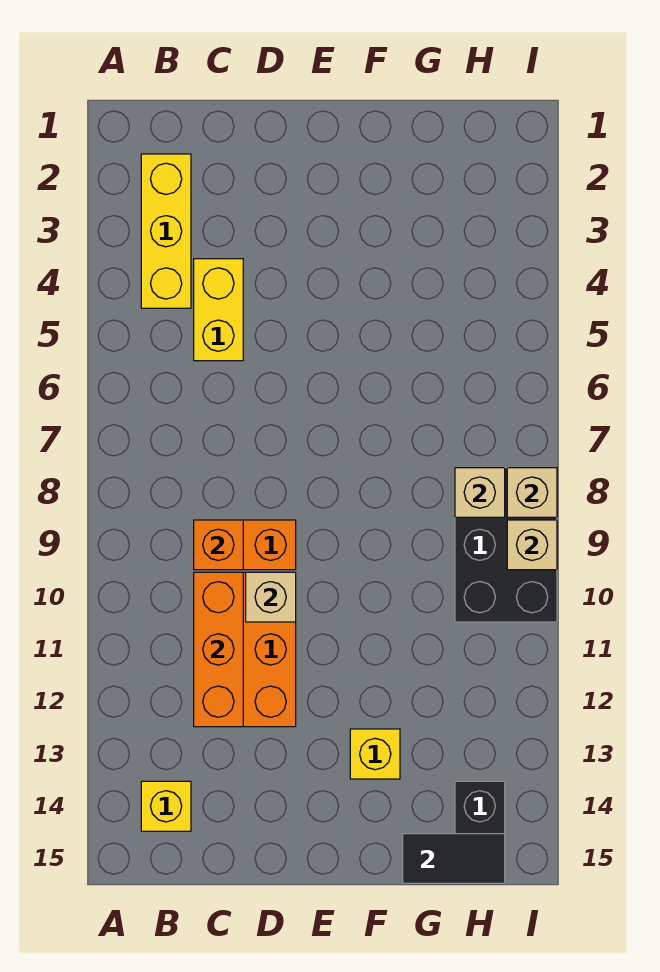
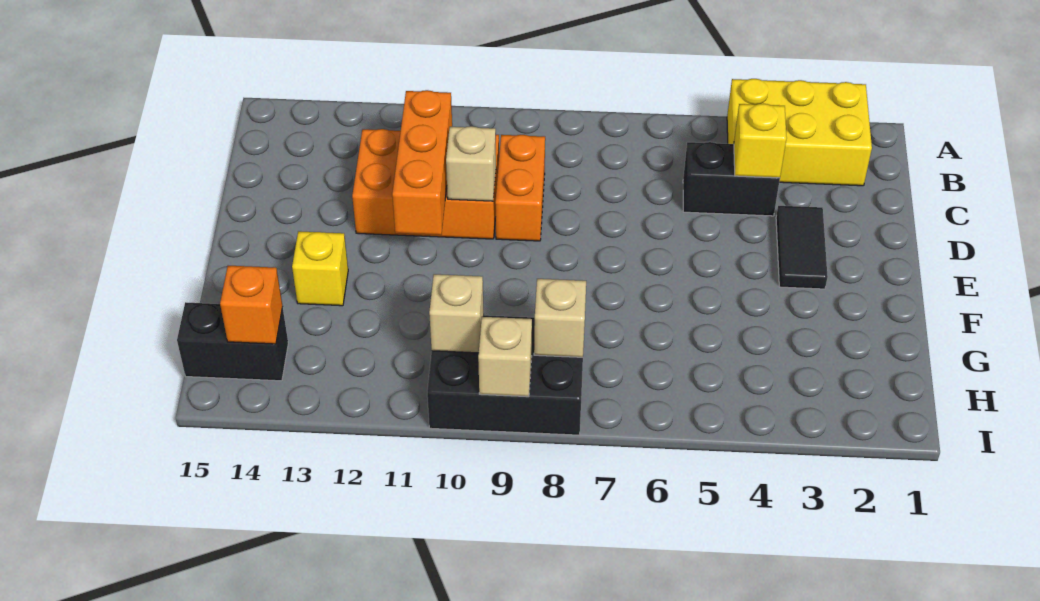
yellow brick B2:B4 level 1 -> yellow brick A2:B4 level 1
yellow brick B14 level 1 -> yellow brick C4 level 2
yellow brick C4:C5 level 1 -> black brick C4:C5 level 1
orange brick C9 level 2 -> orange brick H14 level 2
orange brick C10:C12 level 2 -> orange brick C11:E11 level 2
black tile G15:H15 level 2 -> black tile D3:E3 level 1
tan brick I8 level 2 -> tan brick H10 level 2

